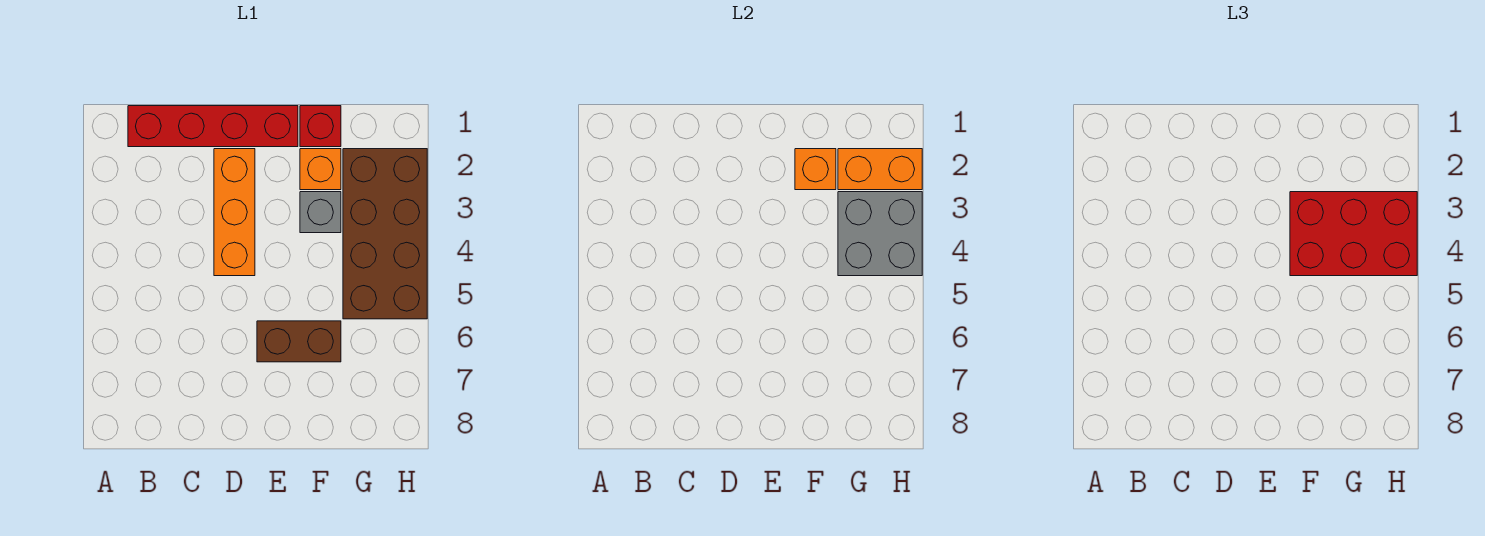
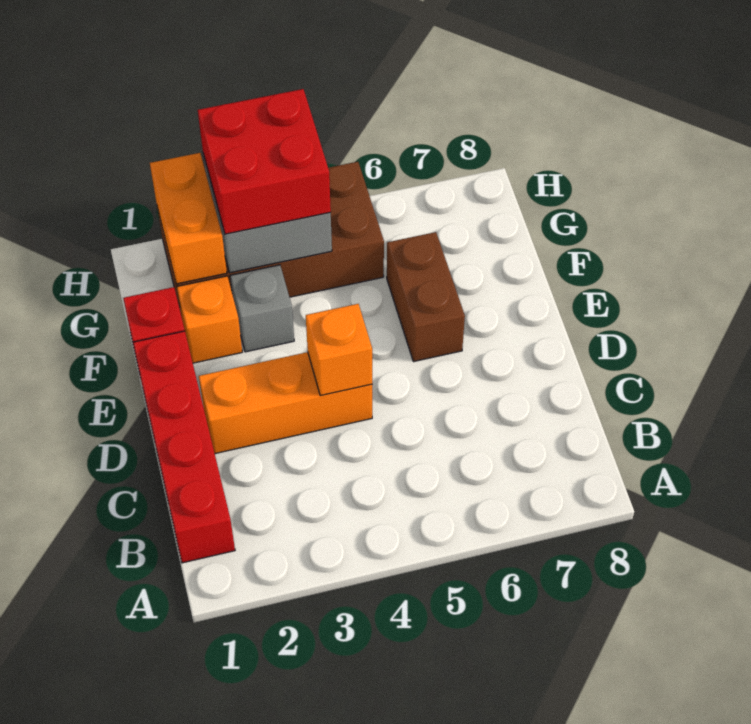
orange brick F2 level 2 -> orange brick D4 level 2
red brick F3:H4 level 3 -> red brick G3:H4 level 3

